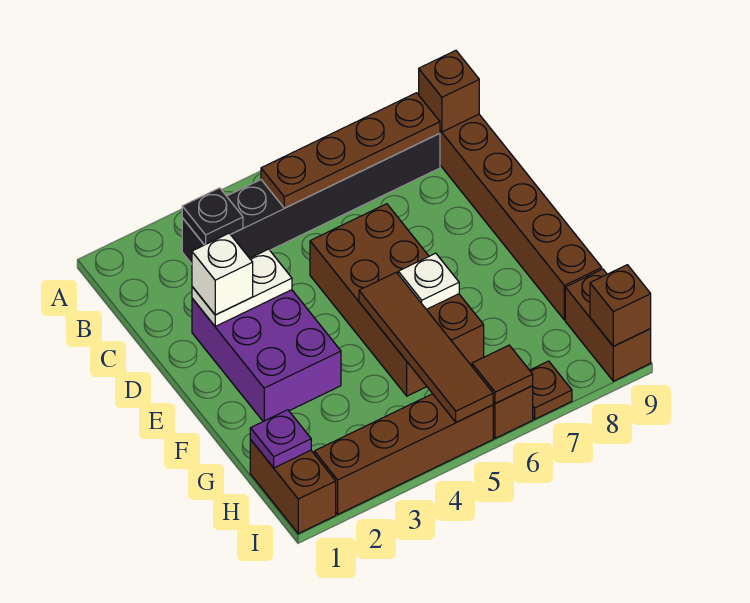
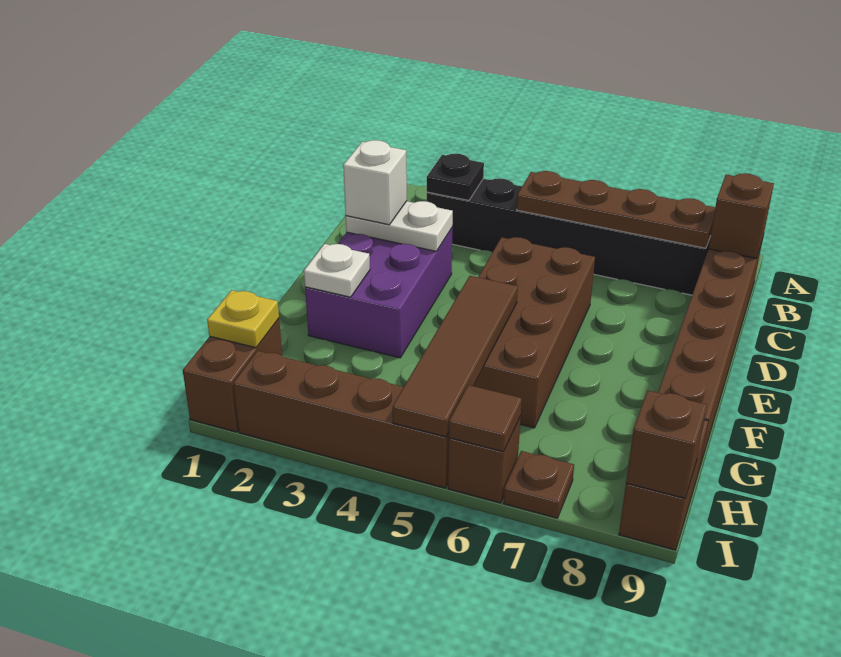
white plate F6 level 2 -> white plate F2 level 2
purple plate H1 level 2 -> yellow plate H1 level 2

